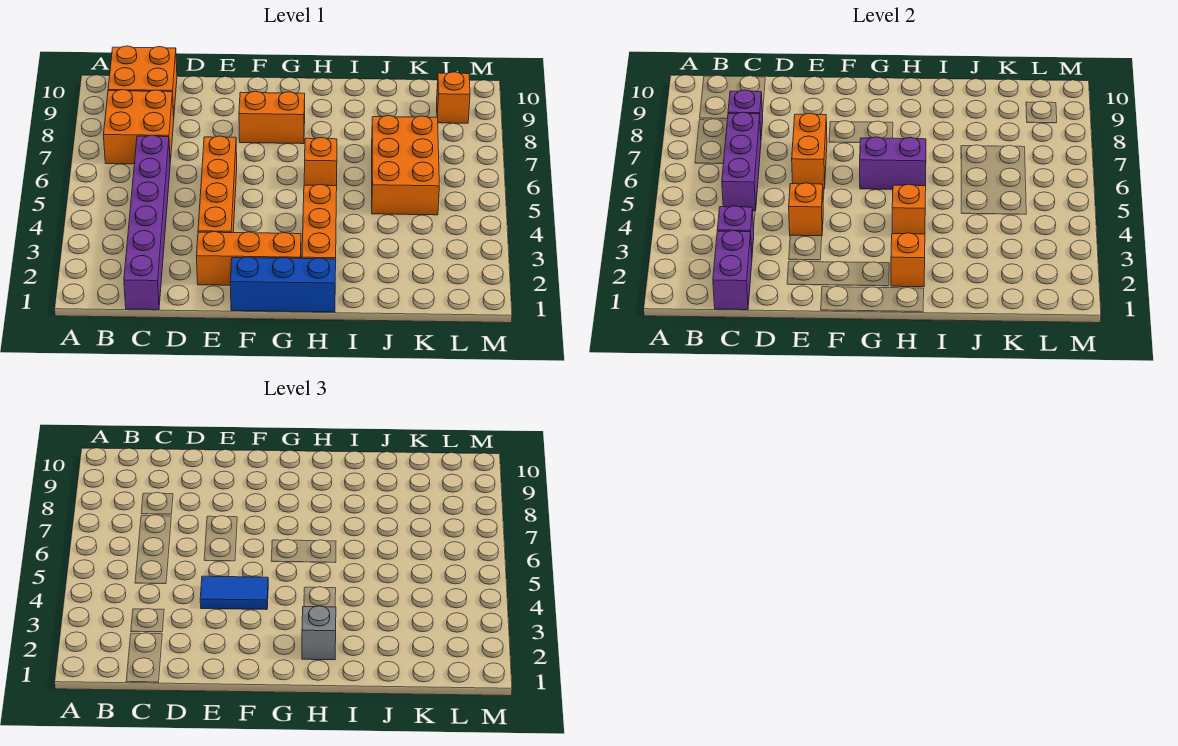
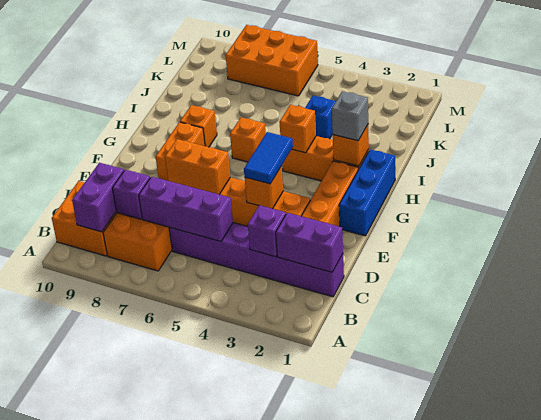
purple brick G6:H6 level 2 -> purple brick B9:C9 level 2
none -> blue brick J4 level 1
orange brick J5:K7 level 1 -> orange brick L6:M8 level 1
orange brick L9 level 1 -> orange brick H8 level 1

